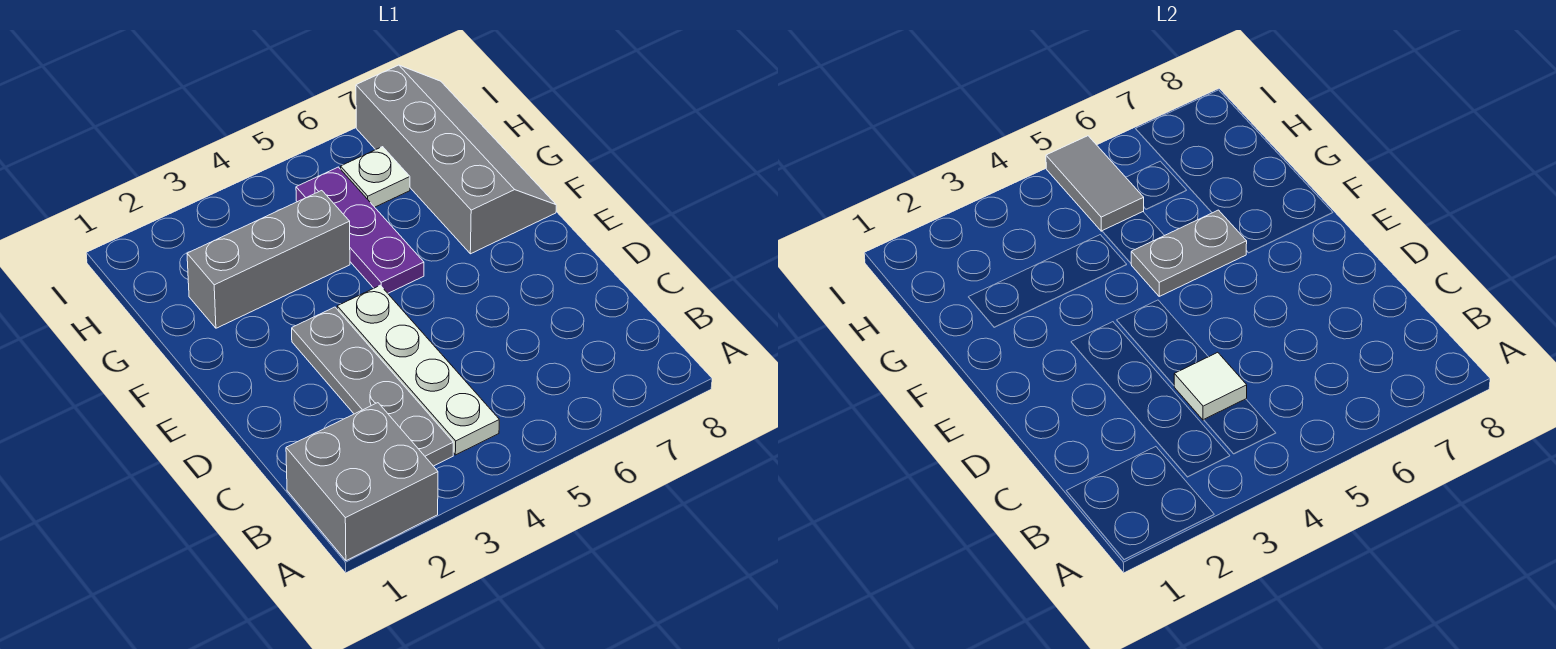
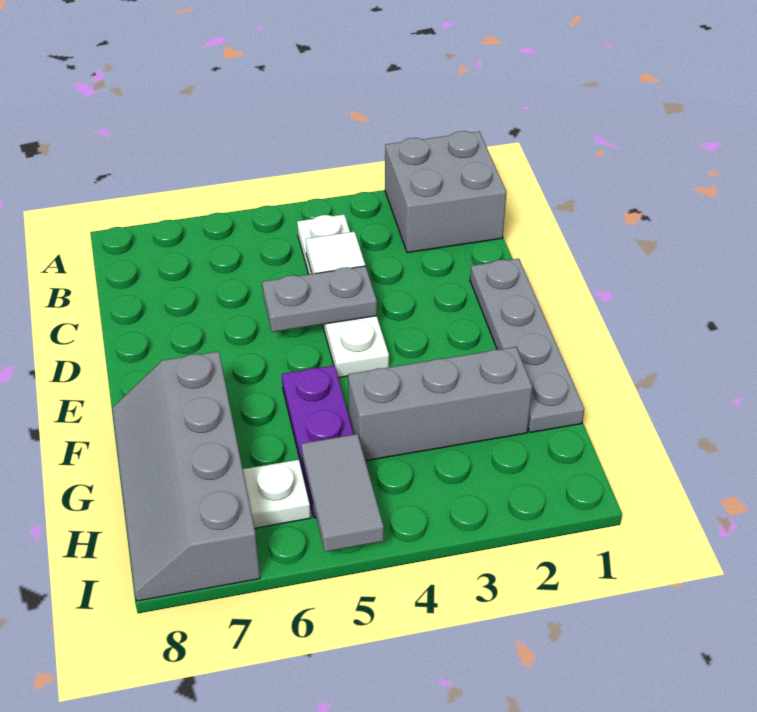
grey plate B3:E3 level 1 -> grey plate D1:G1 level 1
grey plate F5:F6 level 2 -> grey plate D4:D5 level 2

